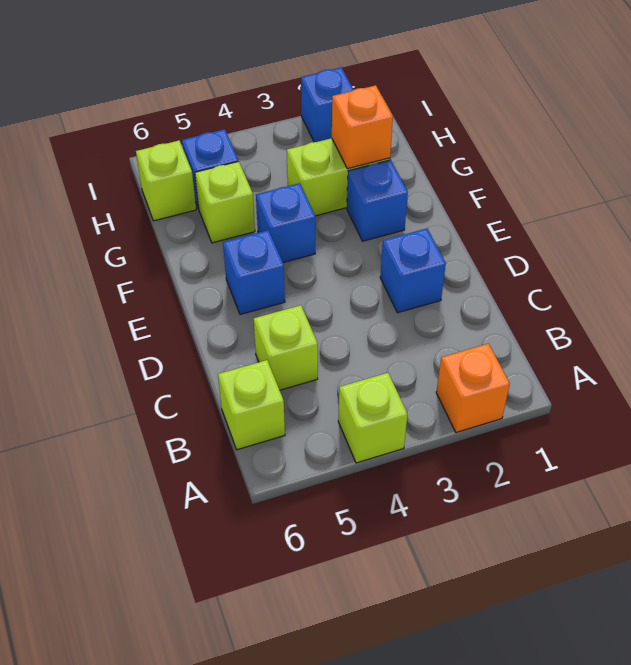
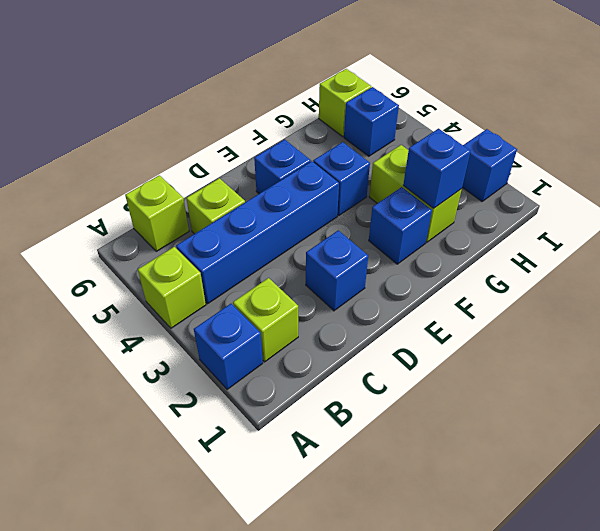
orange brick A2 level 1 -> blue brick A2 level 1
none -> blue brick B4:E4 level 1
orange brick G2 level 2 -> blue brick G2 level 2
lime brick G5 level 1 -> lime brick B2 level 1

